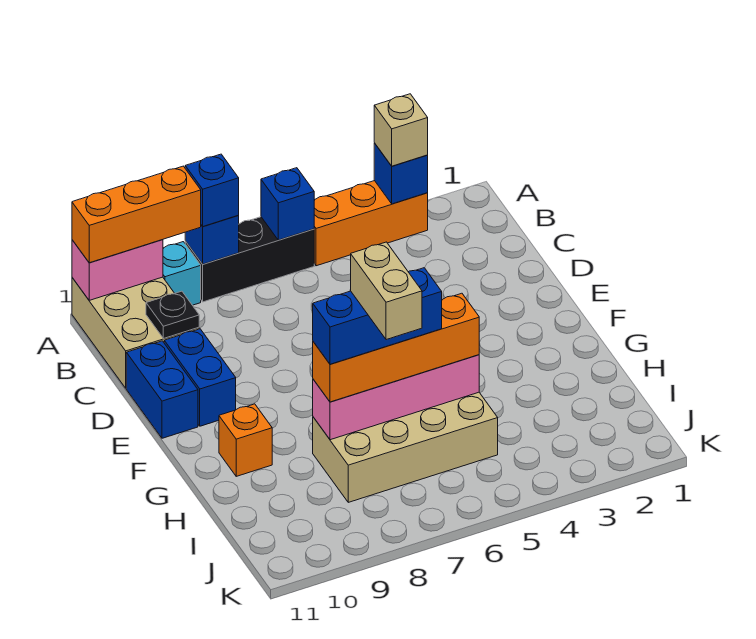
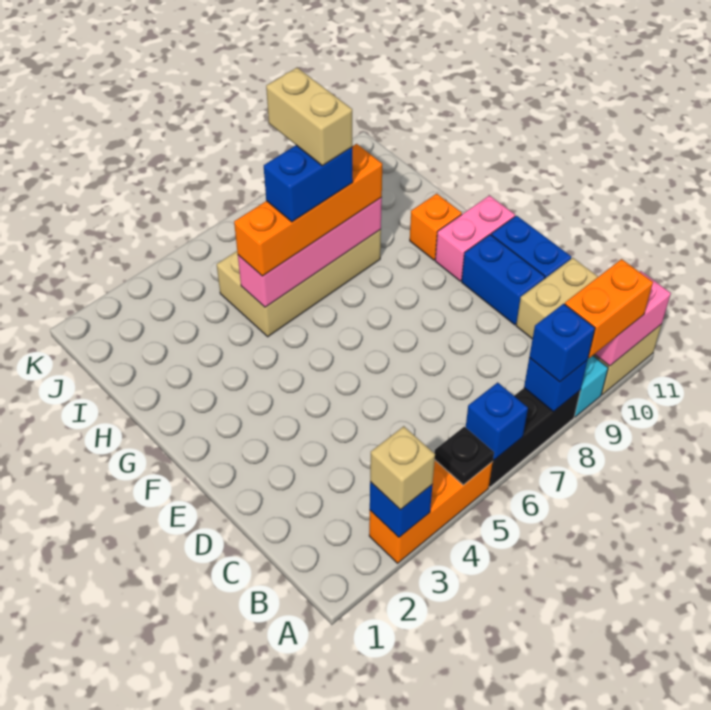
orange brick A9:A11 level 3 -> orange brick A9:A10 level 3
black plate C10 level 2 -> black plate A5 level 2
none -> pink brick F10:F11 level 1
blue brick H6:H8 level 4 -> blue brick H6:H7 level 4

